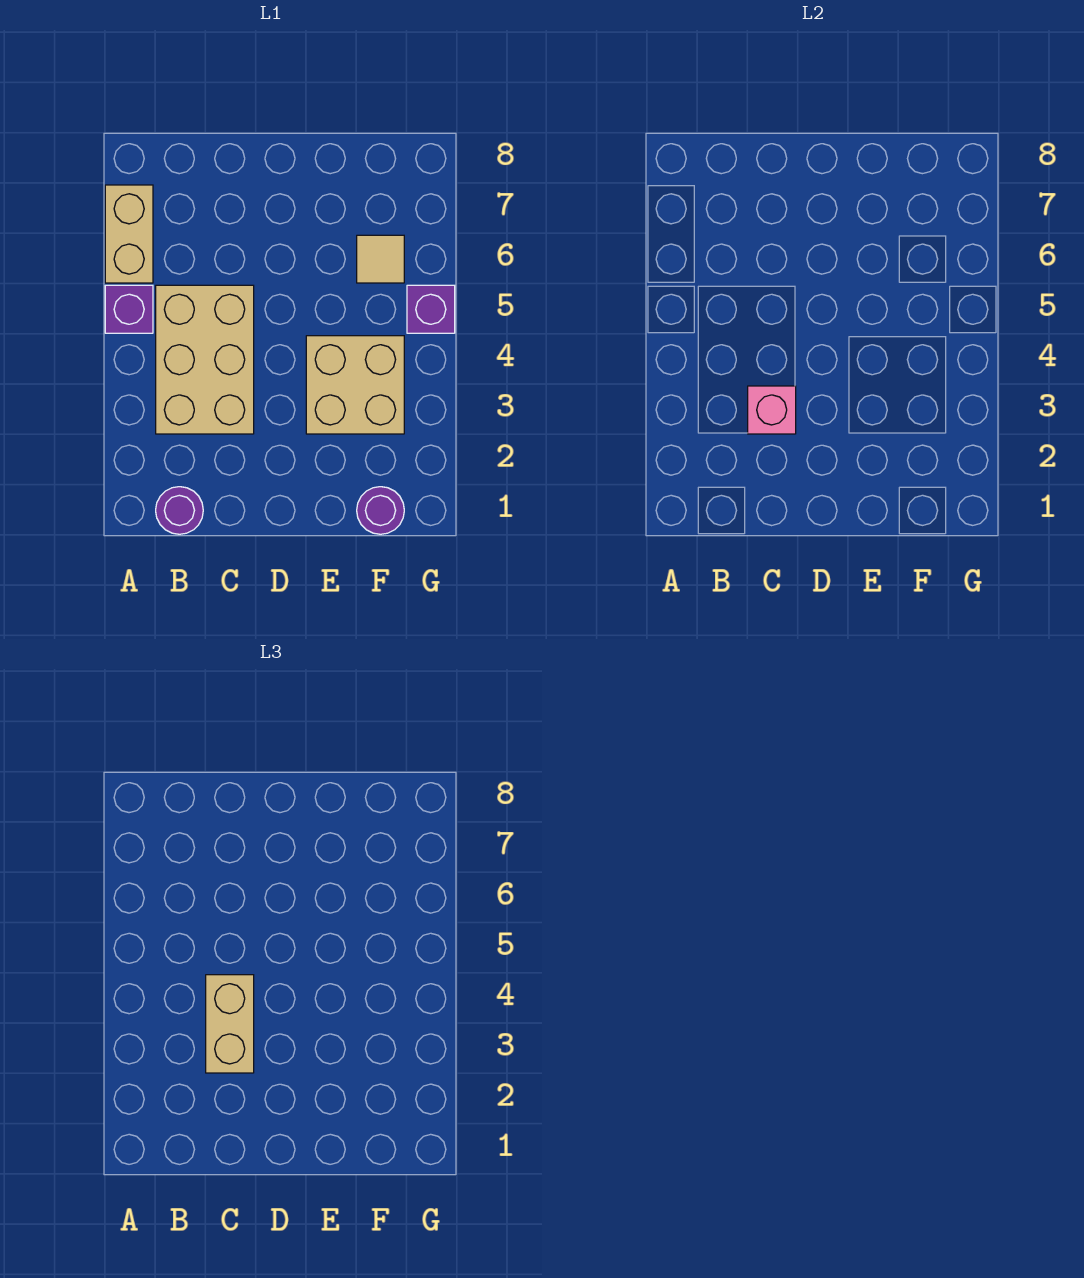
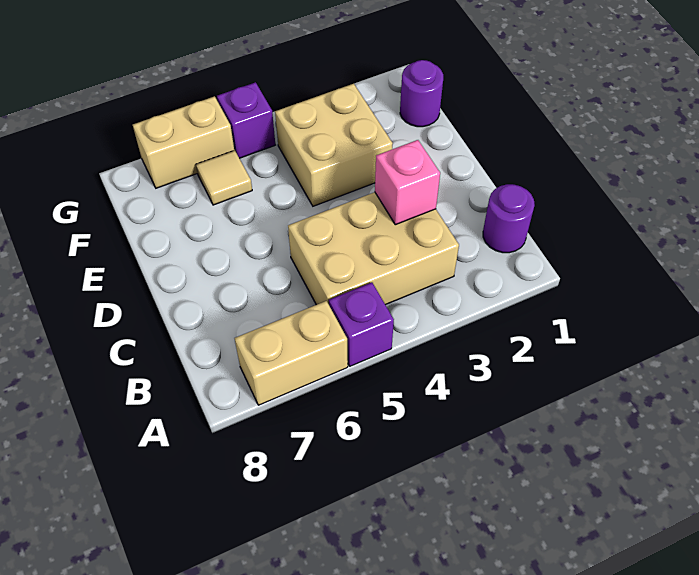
tan brick C3:C4 level 3 -> tan brick G6:G7 level 1

